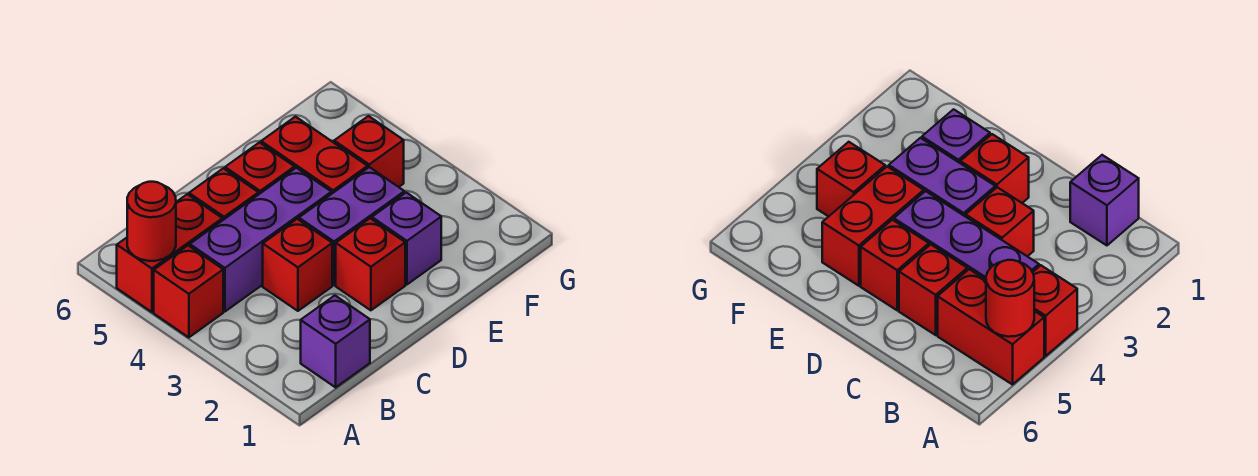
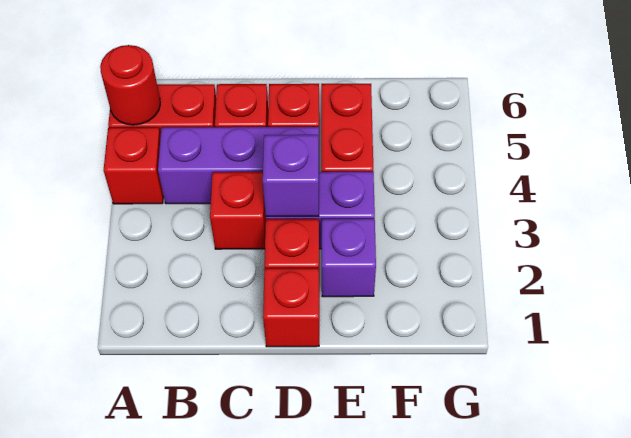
purple brick B1 level 1 -> purple brick D3 level 2
red brick F4 level 1 -> red brick D1 level 1

